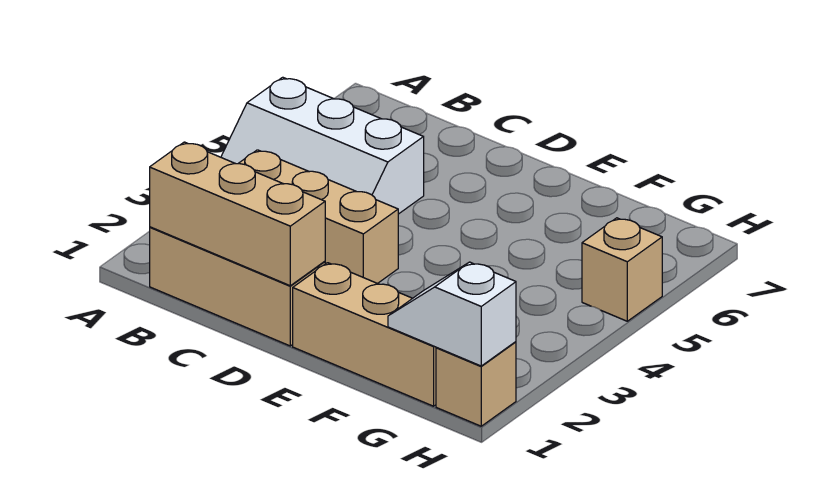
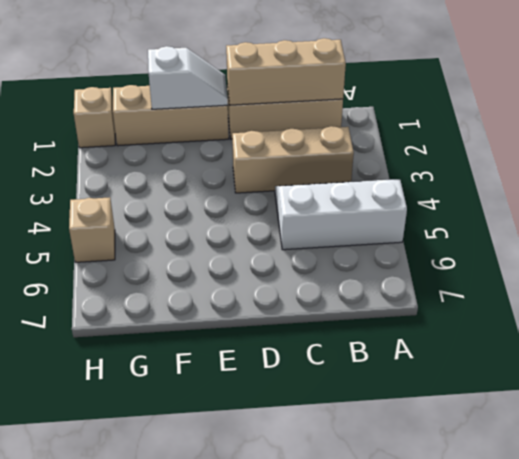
white slope G1:H1 level 2 top H -> white slope E1:F1 level 2 top F

